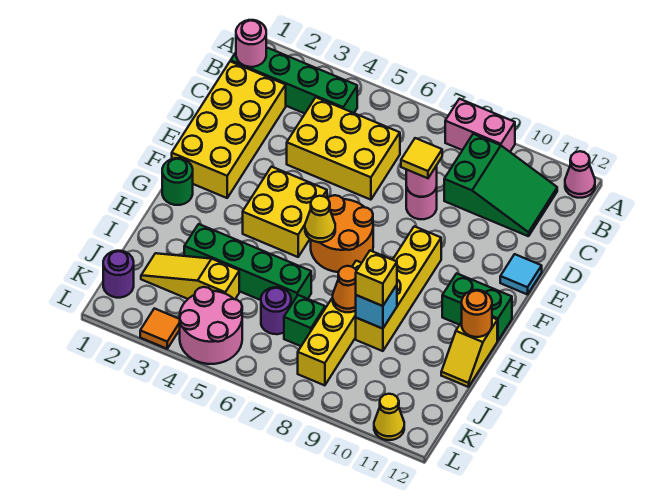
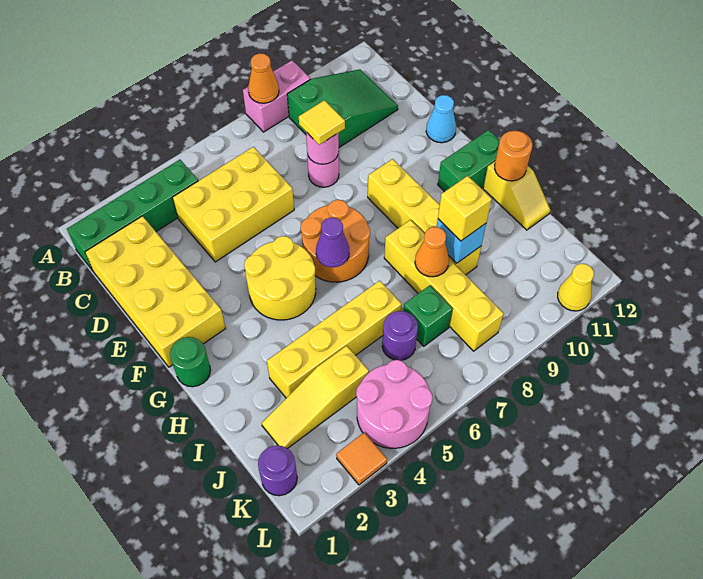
none -> orange cone A8 level 2
pink cone A12 level 1 -> none
pink round brick B1 level 2 -> none
cyan tile E12 level 1 -> cyan cone E12 level 1
yellow brick F4:G5 level 1 -> yellow round brick F4:G5 level 1
yellow cone G6 level 2 -> purple cone G6 level 2
green brick I3:I6 level 1 -> yellow brick I3:I6 level 1

